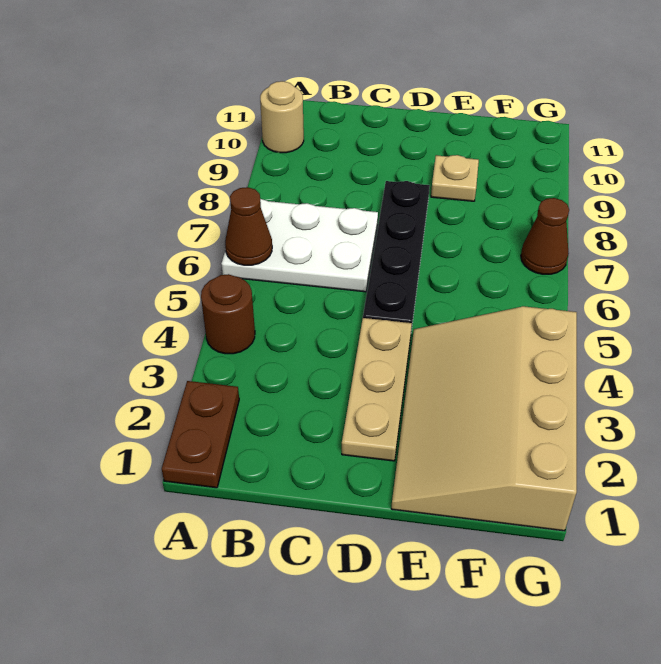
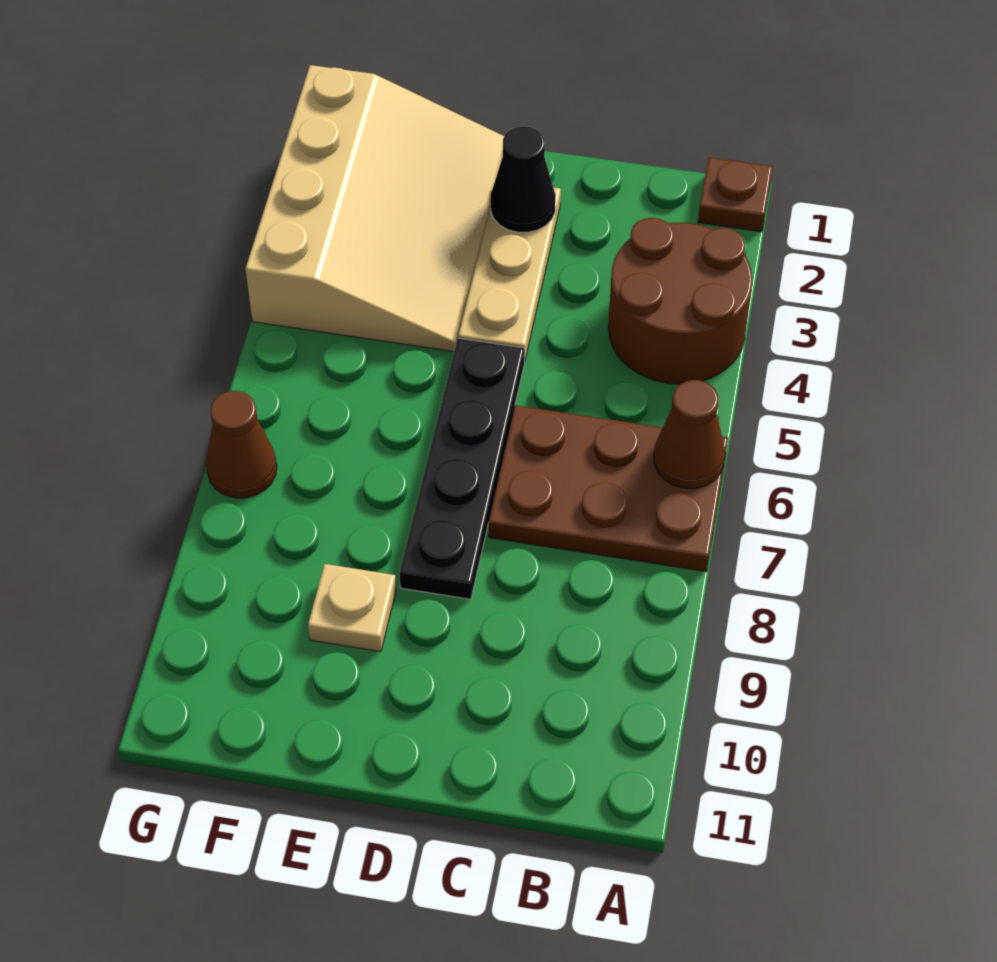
brown plate A1:A2 level 1 -> brown plate A1 level 1
brown round brick A4 level 1 -> brown round brick A3:B4 level 1
white plate A6:C7 level 1 -> brown plate A6:C7 level 1
tan round brick A10 level 1 -> none
none -> black cone D2 level 2

